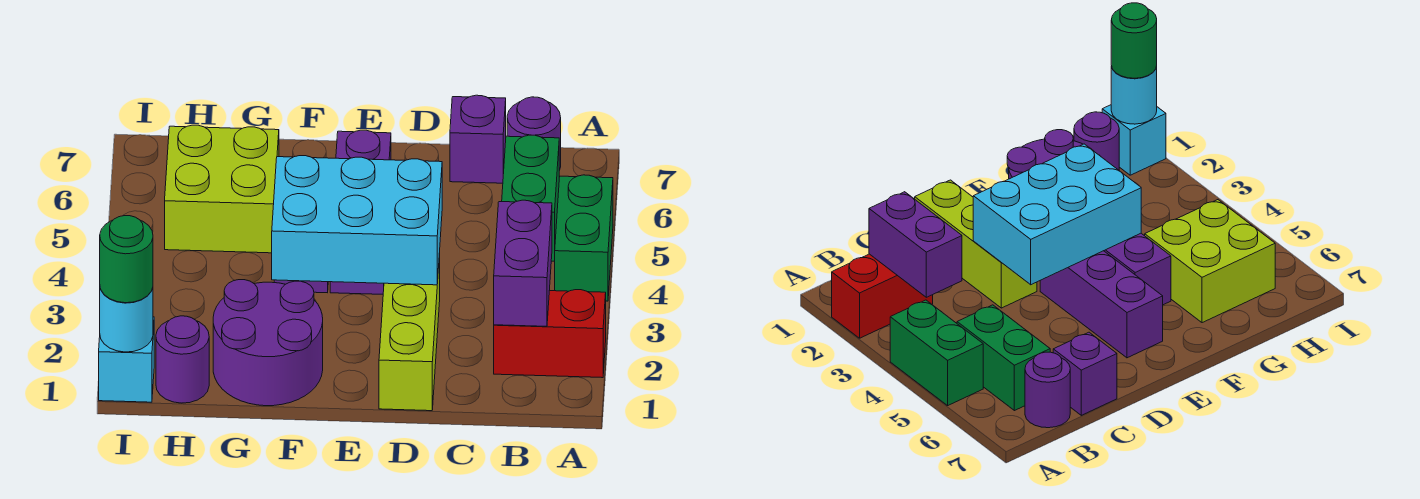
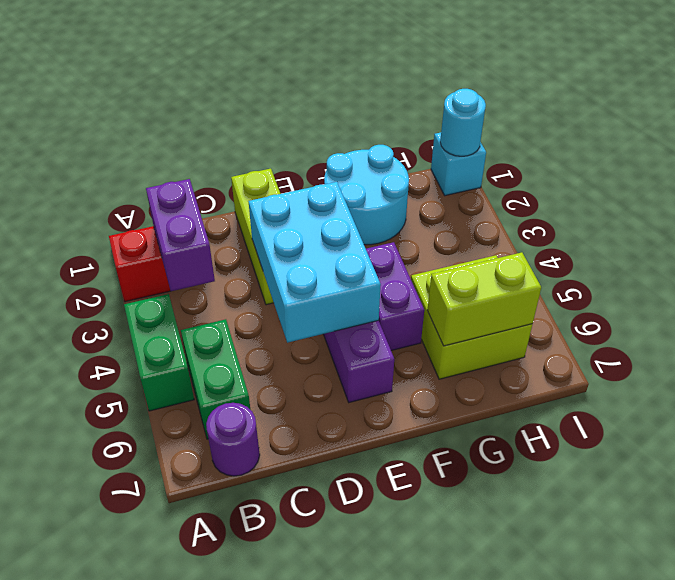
purple brick C7 level 1 -> none
cyan brick D3:F4 level 2 -> cyan brick D3:E5 level 2
purple round brick F1:G2 level 1 -> cyan round brick F1:G2 level 1
none -> lime brick G6:H6 level 2
purple round brick H1 level 1 -> none
green round brick I1 level 3 -> none

